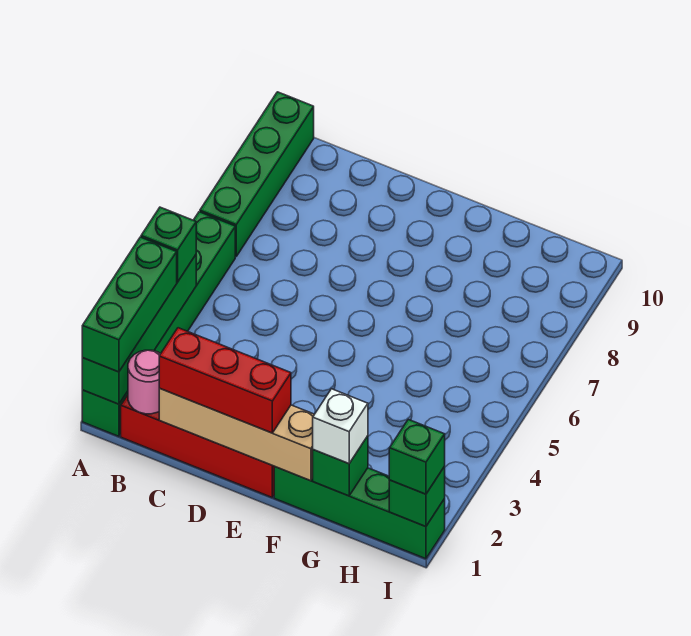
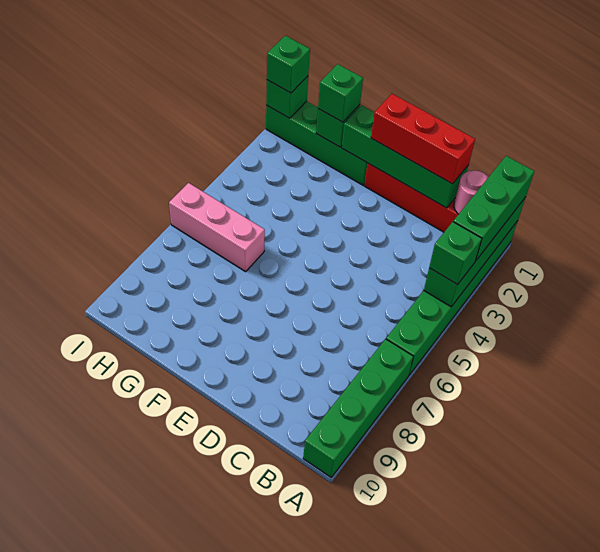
tan brick C1:F1 level 2 -> green brick C1:F1 level 2
white brick G1 level 3 -> green brick G1 level 3
none -> pink brick G6:I6 level 1

